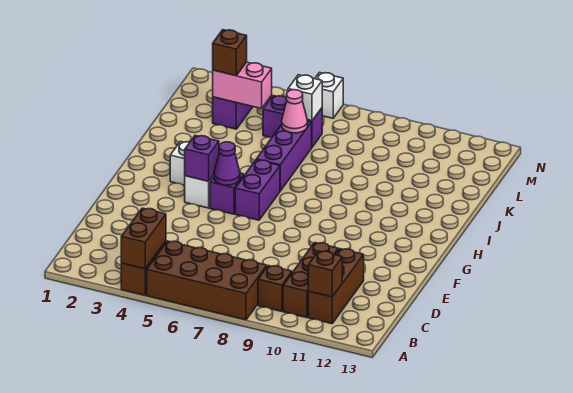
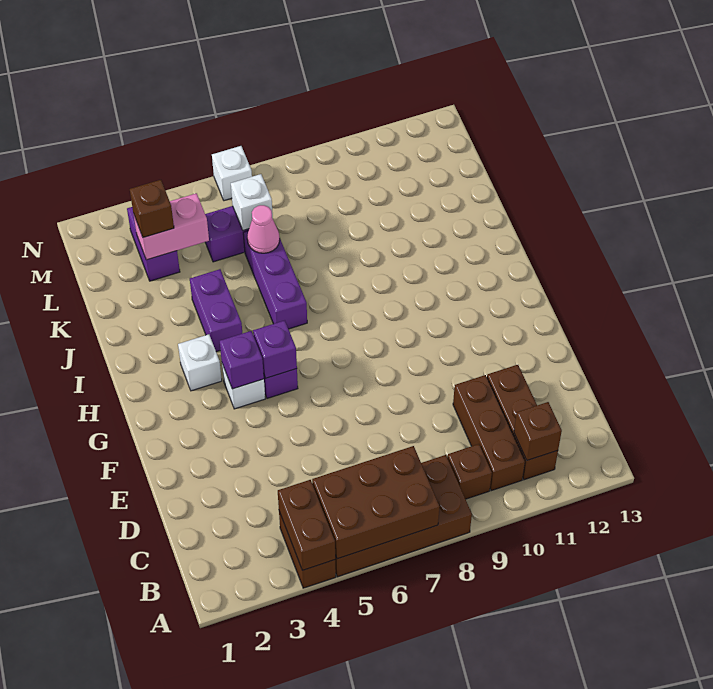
none -> brown brick A5:B7 level 2
purple cone G5 level 2 -> purple brick G5 level 2
purple brick G6:H6 level 1 -> purple brick I4:J4 level 1

